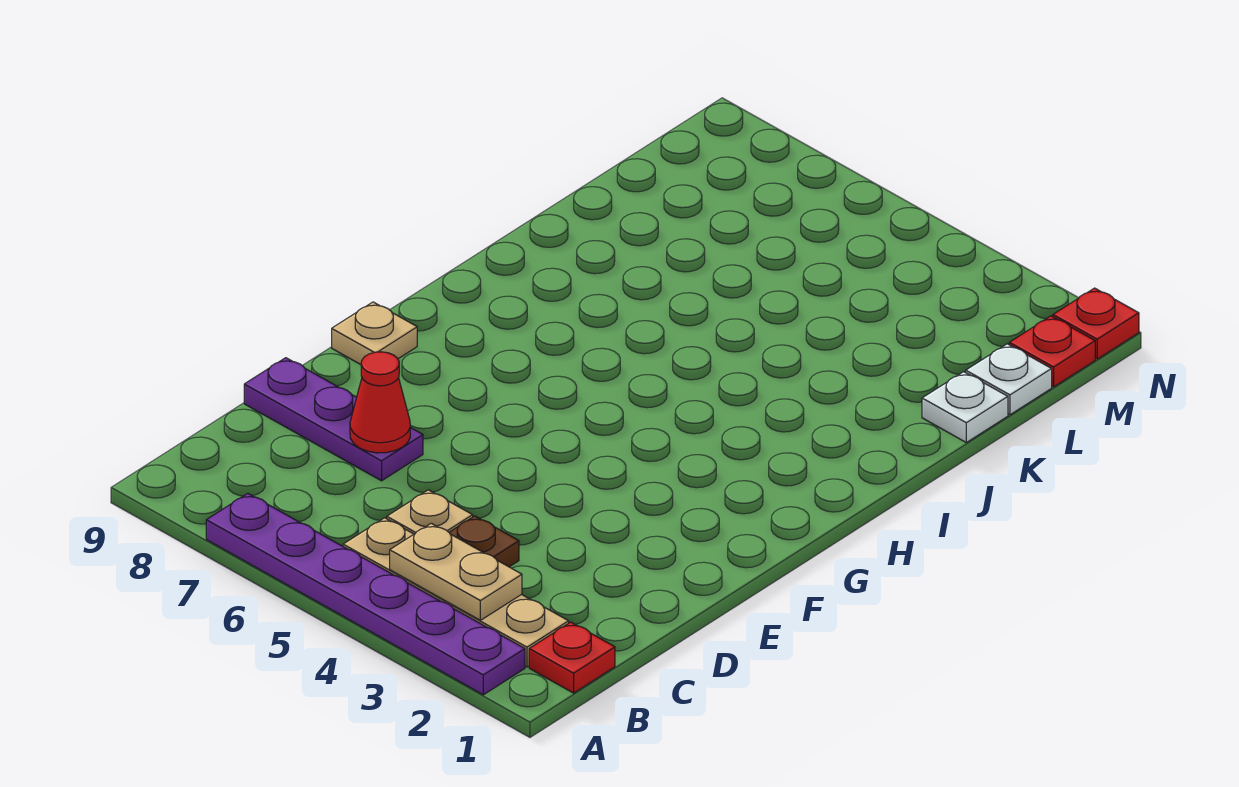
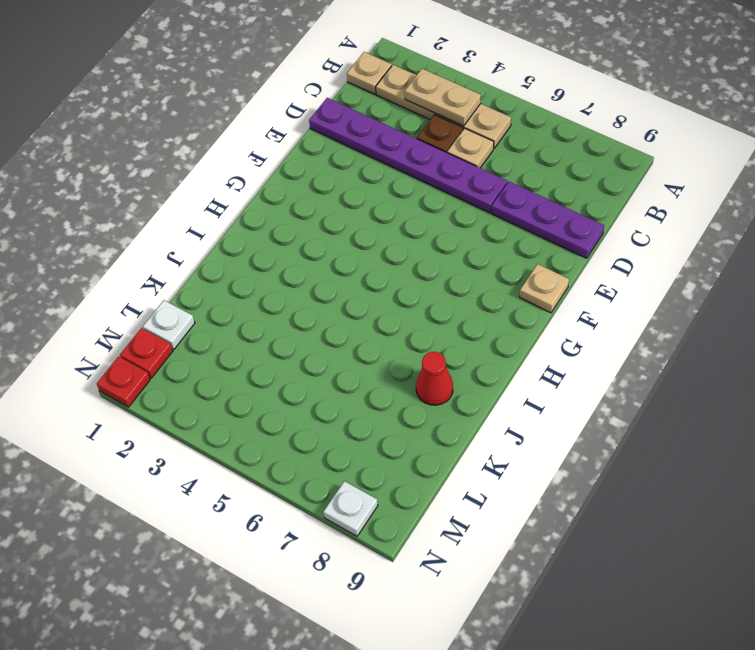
purple plate A2:A7 level 1 -> purple plate D1:D6 level 1
red plate B1 level 1 -> tan plate B1 level 1
red cone D7 level 2 -> red cone J8 level 1
white plate K1 level 1 -> white plate N8 level 1

